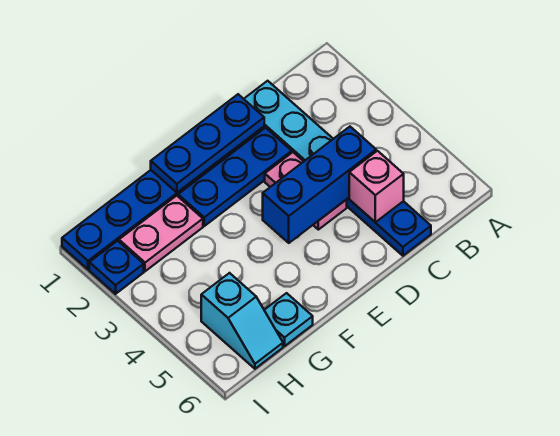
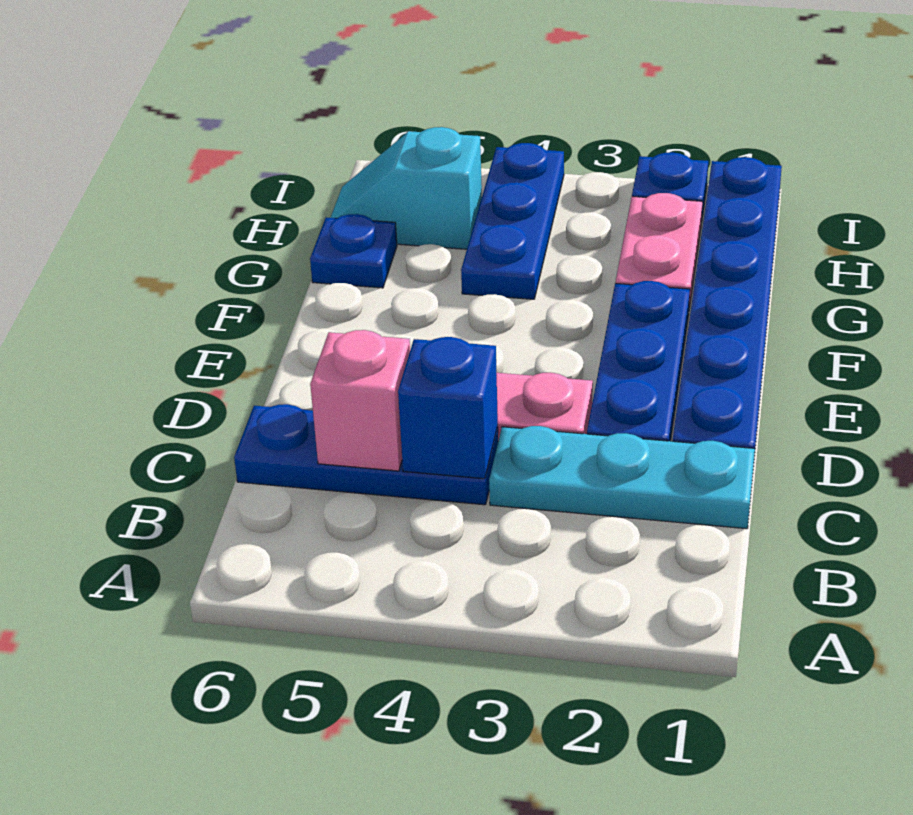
blue brick C4:E4 level 2 -> blue brick C4 level 2
blue plate D1:F1 level 2 -> blue plate G4:I4 level 1
cyan plate G6 level 1 -> blue plate G6 level 1

